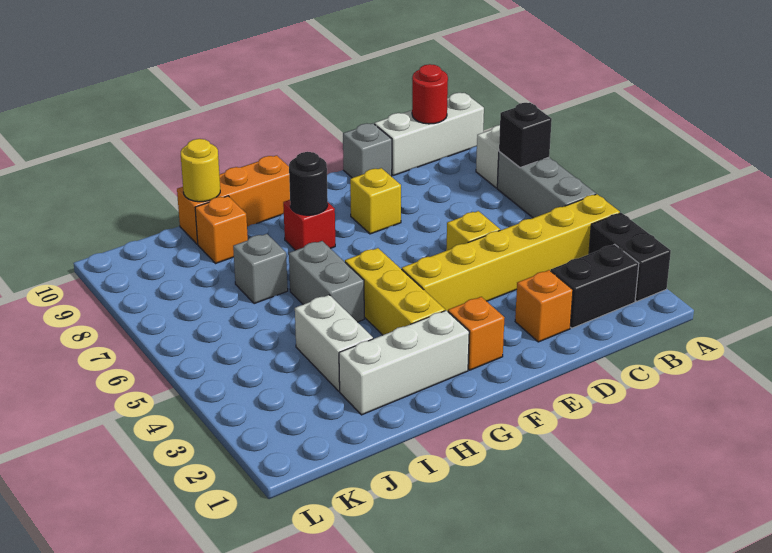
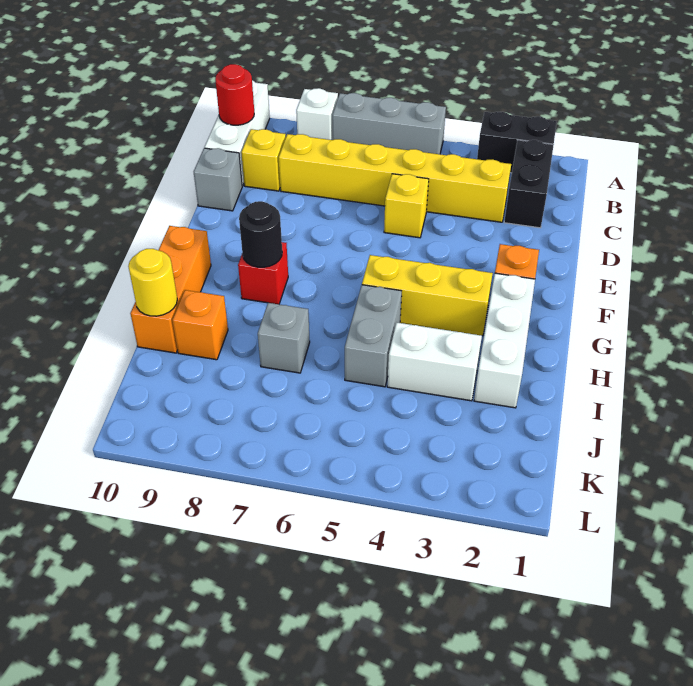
yellow brick A4:F4 level 1 -> yellow brick C3:C8 level 1
black brick A7 level 2 -> none
orange brick D2 level 1 -> none
yellow brick E8 level 1 -> yellow brick C9 level 1
grey brick H5:H6 level 1 -> grey brick H5:I5 level 1

